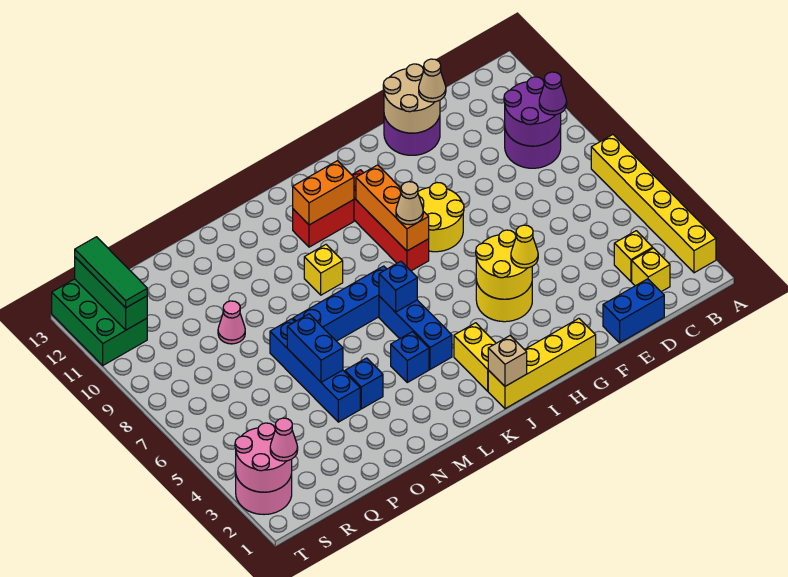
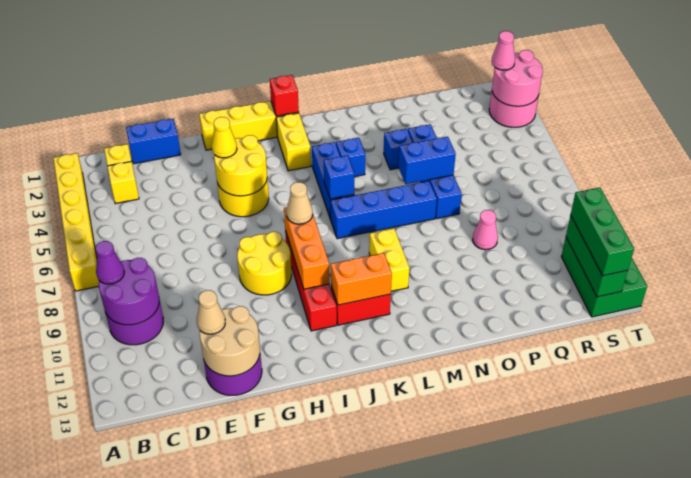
tan brick J1 level 2 -> red brick J1 level 2
yellow brick L9 level 1 -> yellow brick L9:L10 level 1
blue brick O5:O6 level 2 -> blue brick N6:O6 level 2
green tile S11:S13 level 3 -> green brick S11:S13 level 3

